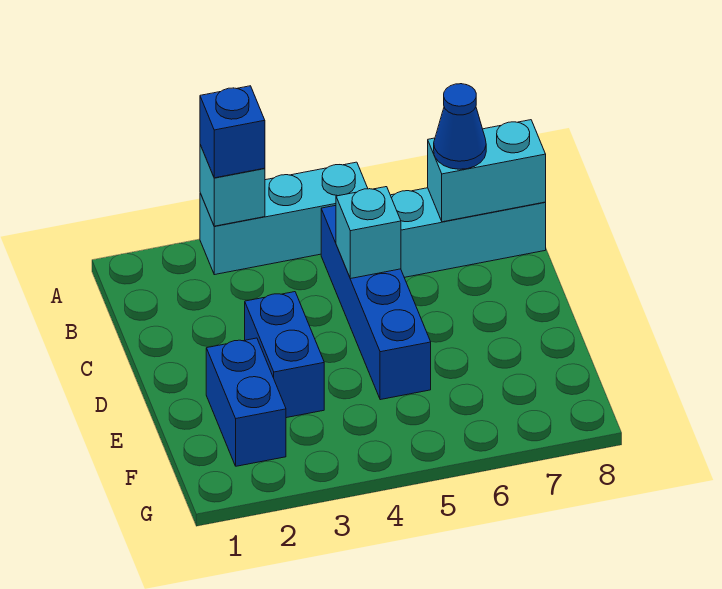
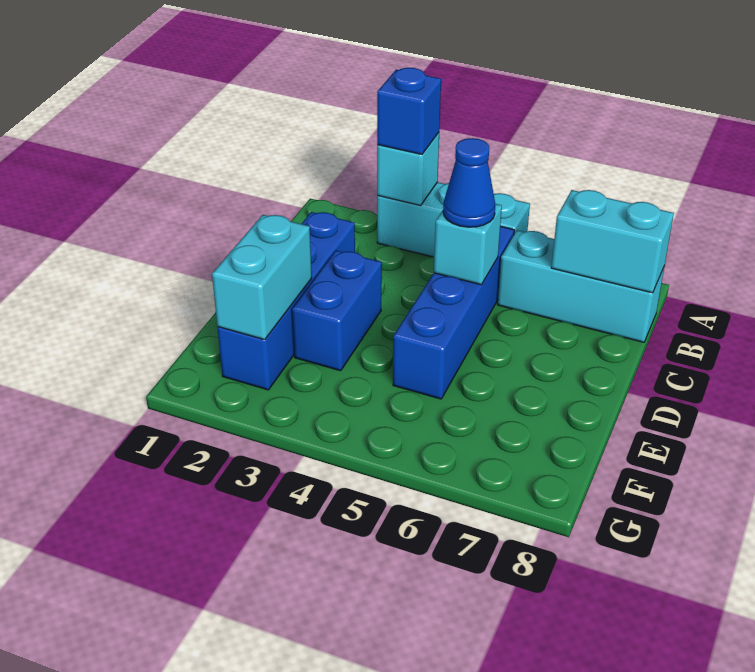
blue cone B7 level 3 -> blue cone C5 level 3
blue brick E2:F2 level 1 -> blue brick C2:F2 level 1
none -> cyan brick E2:F2 level 2

